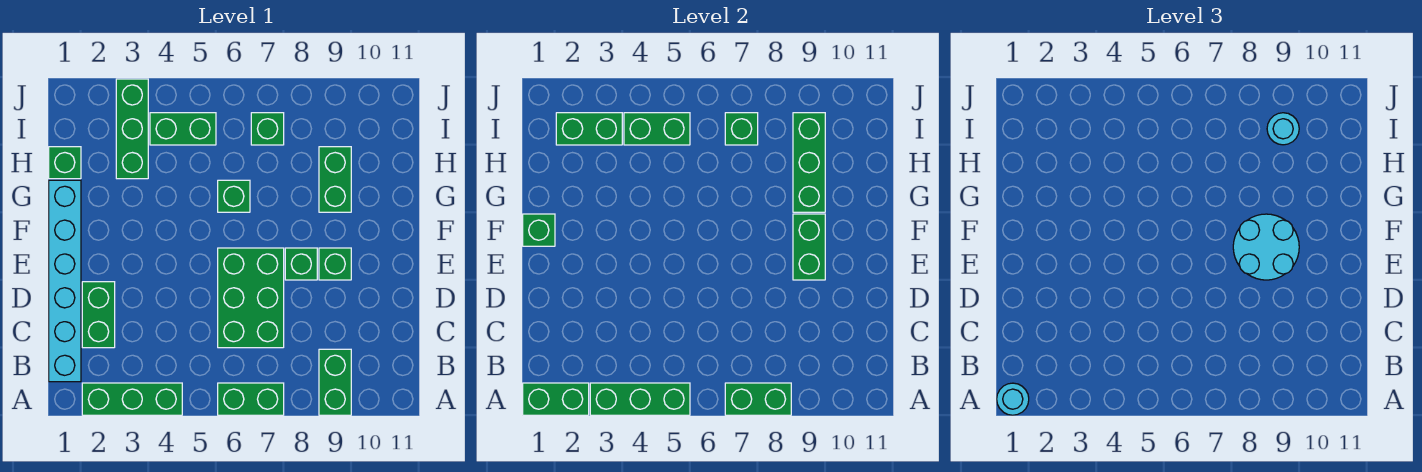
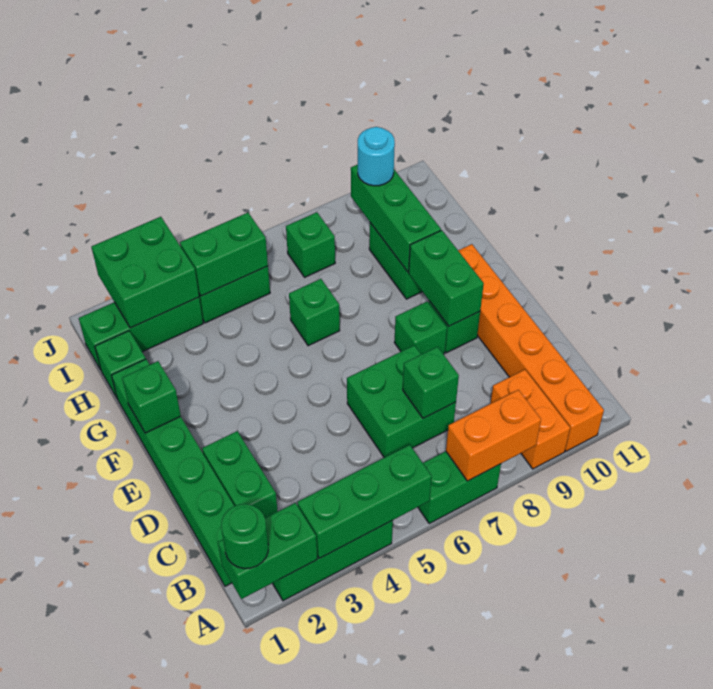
cyan round brick A1 level 3 -> green round brick A1 level 3
green brick A7:A8 level 2 -> orange brick A7:A8 level 2
green brick A9:B9 level 1 -> orange brick A9:B9 level 1
none -> orange brick A10:F10 level 1
cyan brick B1:G1 level 1 -> green brick B1:G1 level 1
green brick C6:E7 level 1 -> green brick C6:D7 level 1
cyan round brick E8:F9 level 3 -> none
green brick H3:J3 level 1 -> green brick I1:I3 level 1
green brick I2:I3 level 2 -> green brick I2:J3 level 2
green brick I7 level 2 -> green brick C7 level 2

